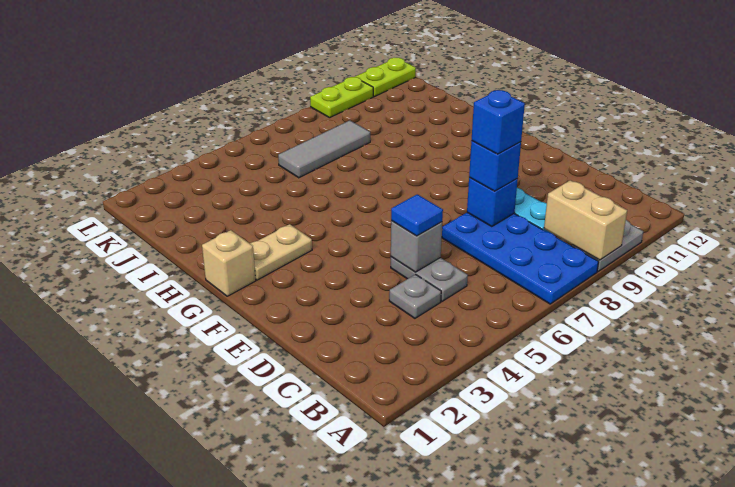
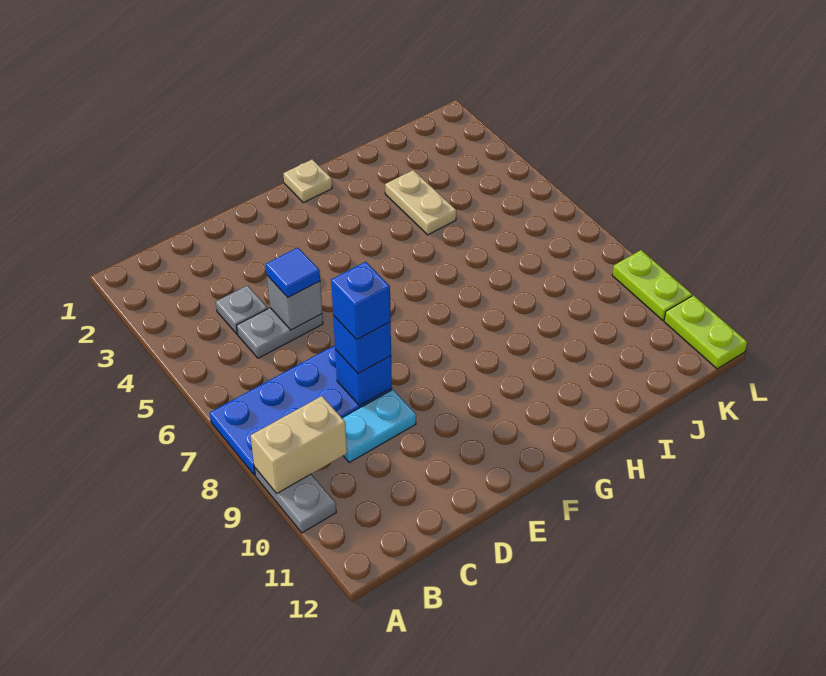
tan brick G1 level 1 -> tan plate G1 level 1
tan plate G2:G3 level 1 -> tan plate I3:I4 level 1
grey tile J6:J8 level 1 -> none

